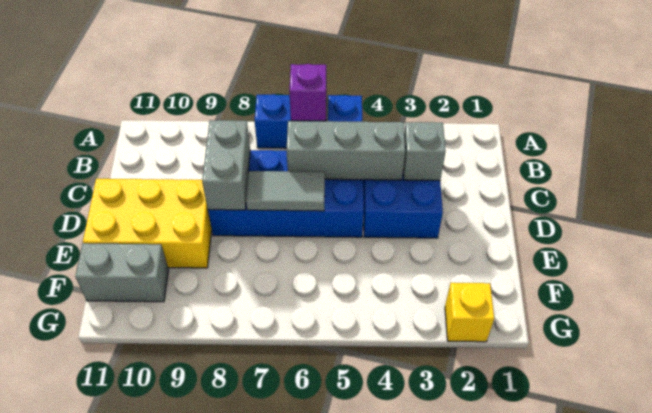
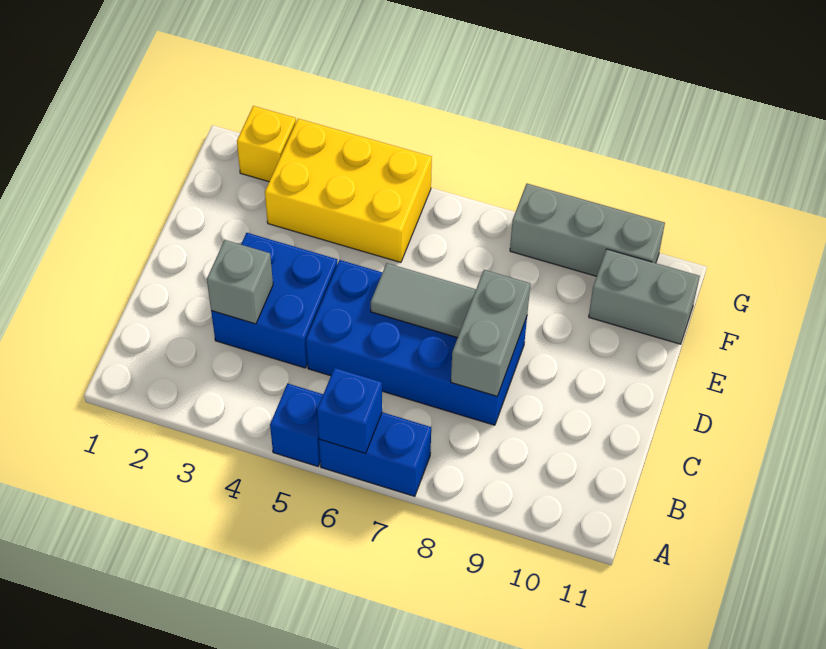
purple brick A6 level 2 -> blue brick A6 level 2
grey brick C4:C6 level 2 -> grey brick G8:G10 level 1
yellow brick D9:E11 level 1 -> yellow brick F3:G5 level 1

